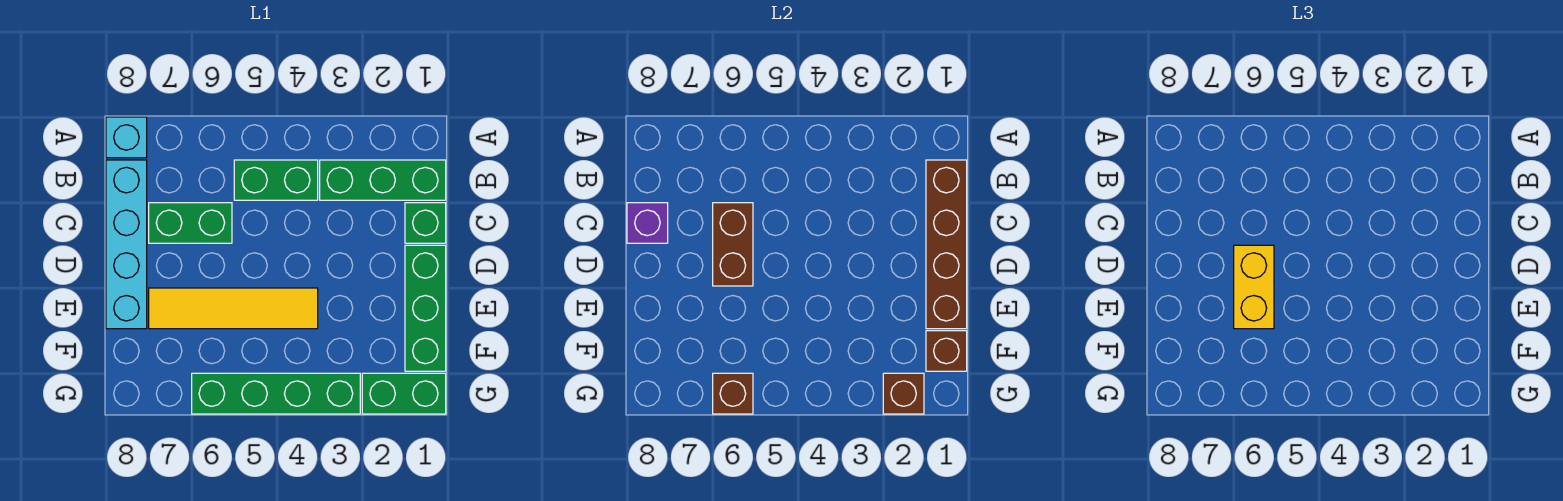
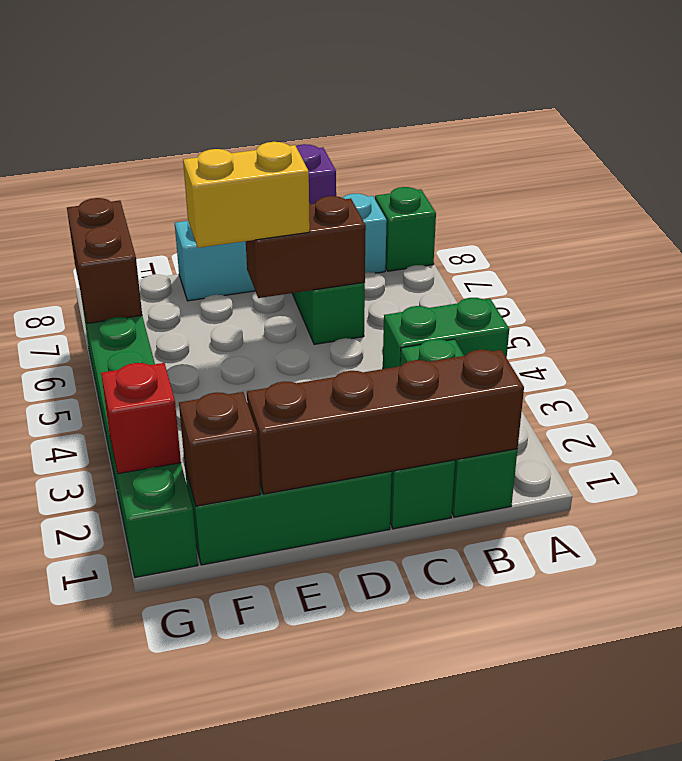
cyan brick A8 level 1 -> green brick A8 level 1
green brick B4:B5 level 1 -> green brick A4:B4 level 1
yellow tile E4:E7 level 1 -> none
brown brick G2 level 2 -> red brick G2 level 2
brown brick G6 level 2 -> brown brick G6:G7 level 2

